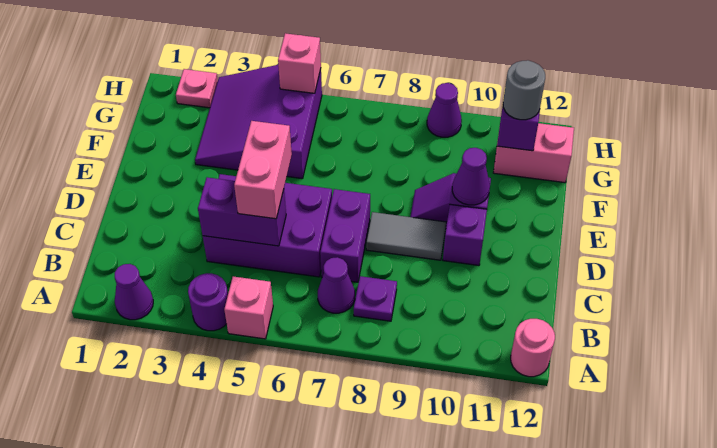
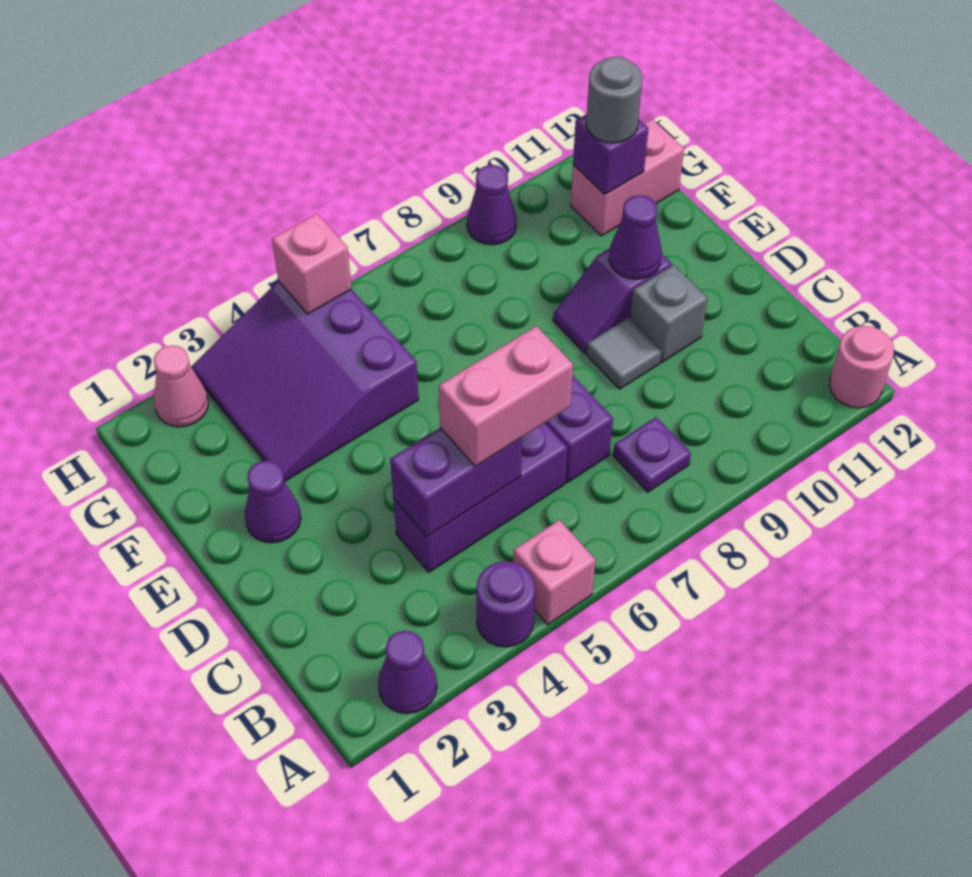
purple cone B7 level 1 -> purple cone E2 level 1
purple brick C4:D6 level 1 -> purple brick C4:C6 level 1
pink brick C5:D5 level 3 -> pink brick C5:C6 level 3
grey tile D8:D9 level 1 -> grey tile D9 level 1
purple brick D10 level 1 -> grey brick D10 level 1
pink plate H2 level 1 -> pink cone H2 level 1

